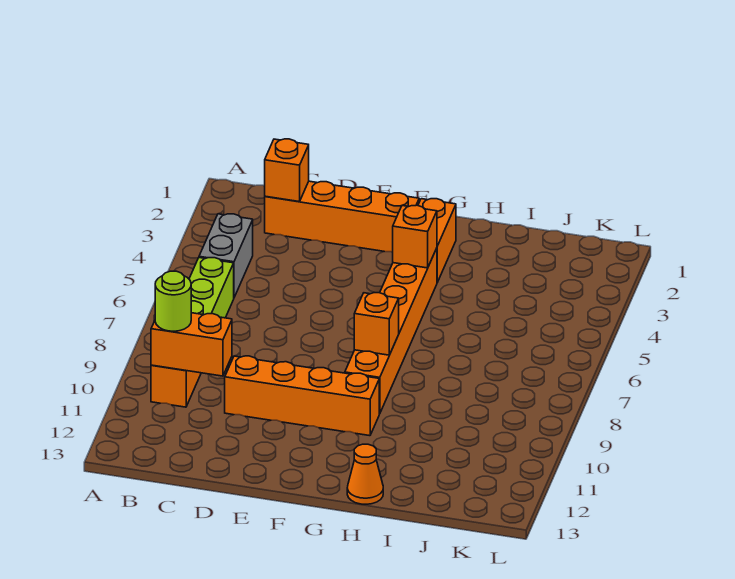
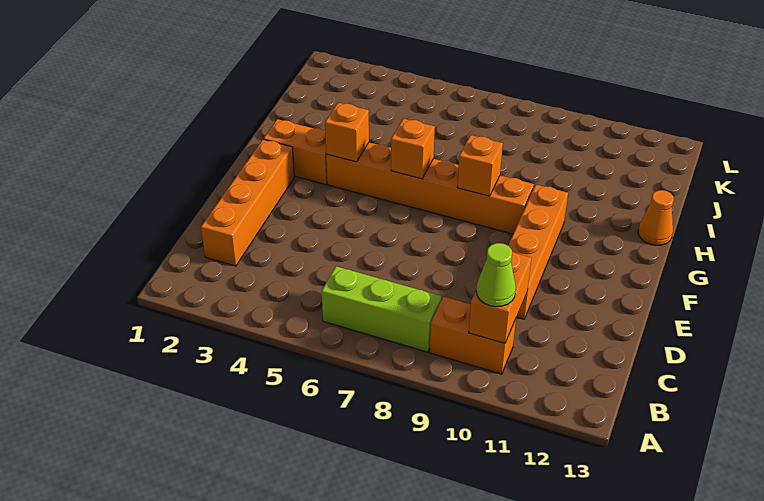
grey brick B4:B5 level 1 -> none
lime round brick B10 level 3 -> lime cone B10 level 3
orange brick C2 level 2 -> orange brick G6 level 2

